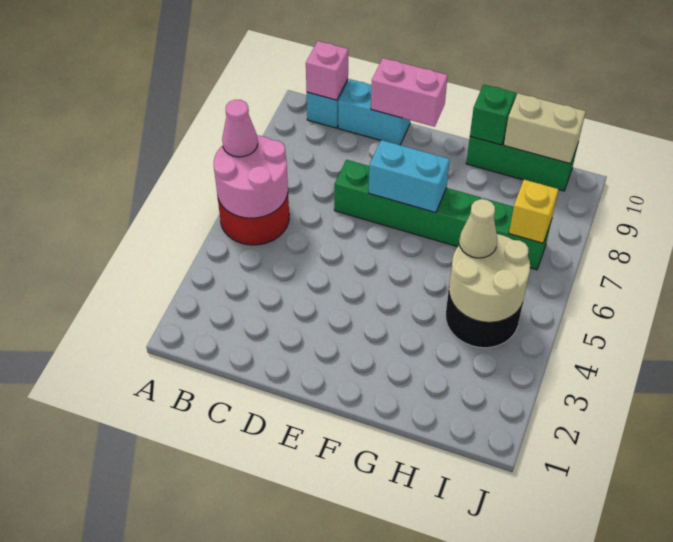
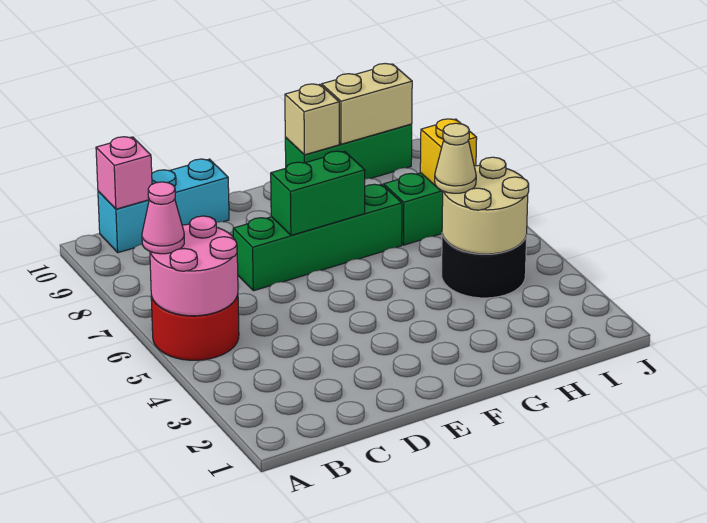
pink brick D10:E10 level 2 -> none
cyan brick E7:F7 level 2 -> green brick E7:F7 level 2
green brick G10 level 2 -> tan brick G10 level 2

